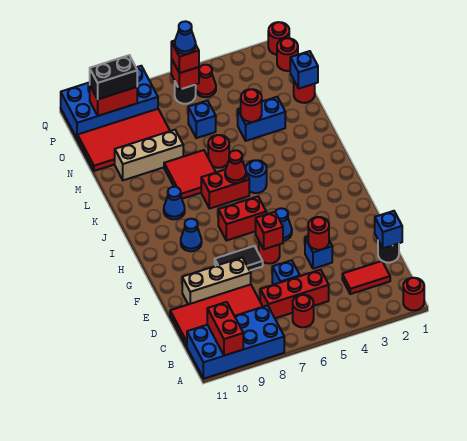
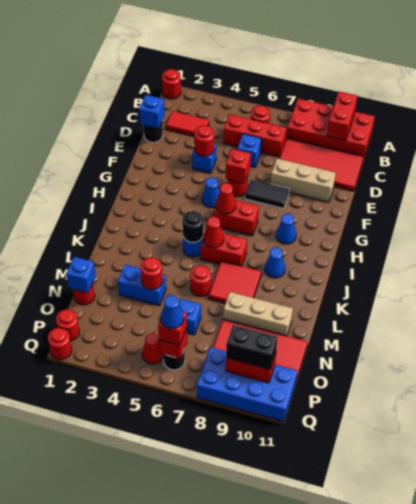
blue brick A8:B11 level 1 -> red brick A8:B11 level 1
none -> red cone H6 level 2
none -> black round brick J5 level 2

